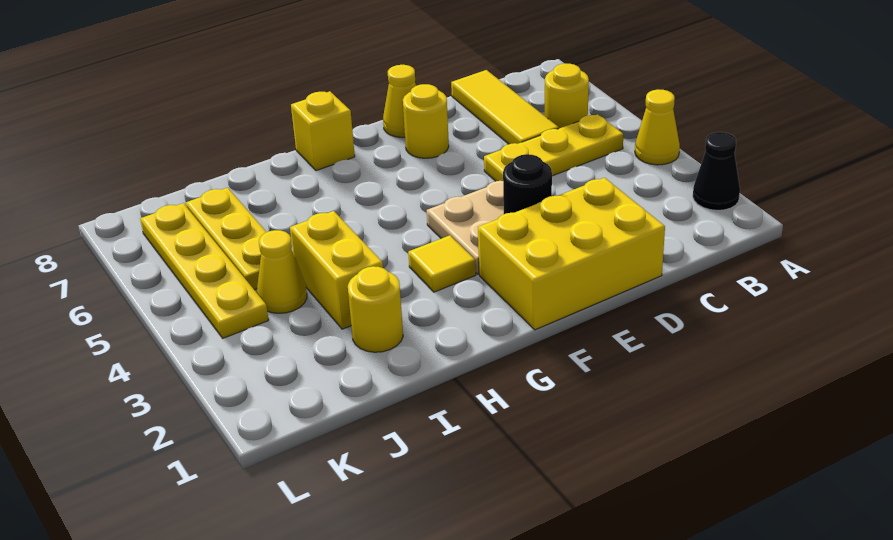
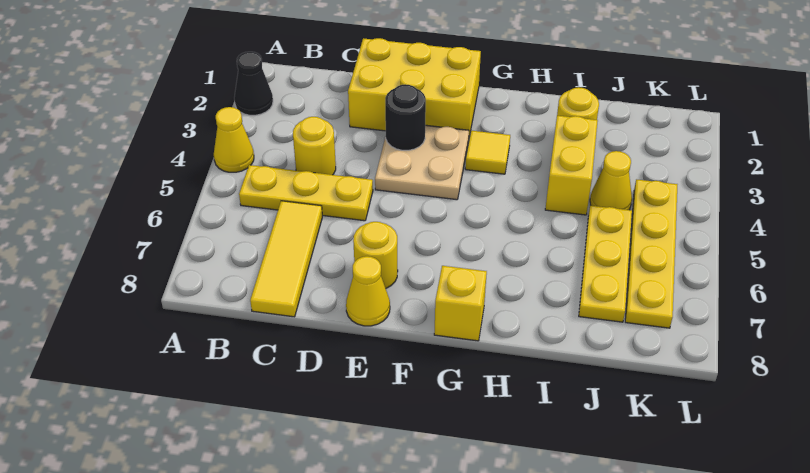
yellow round brick B6 level 1 -> yellow round brick C4 level 1

